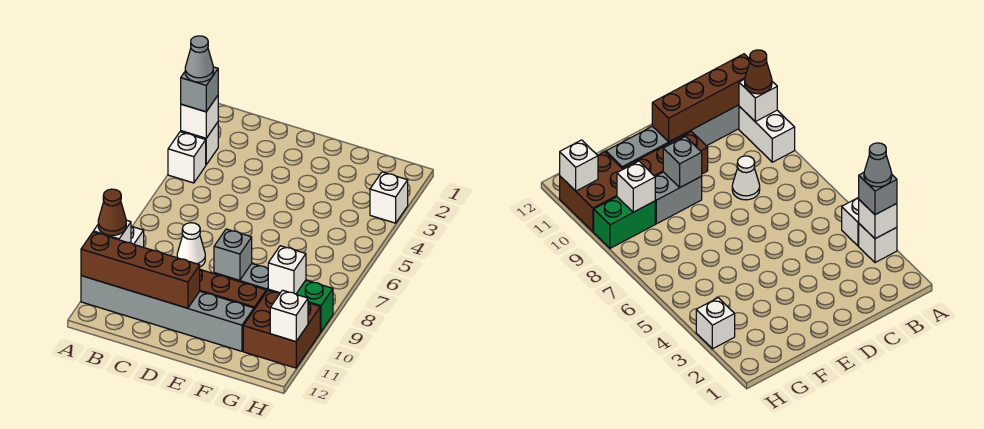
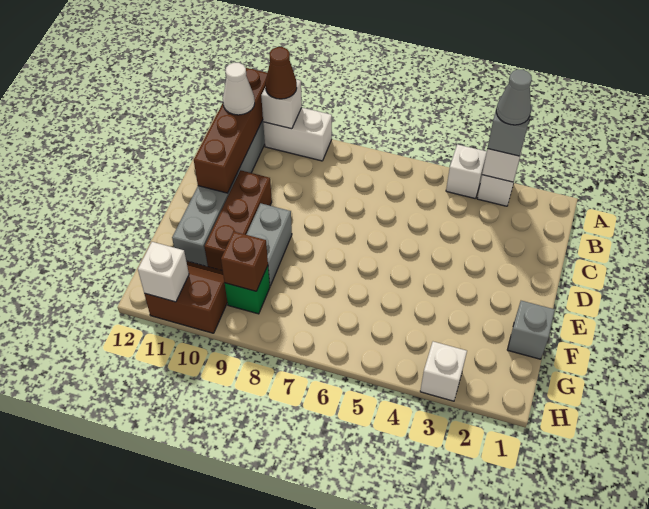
white cone C8 level 1 -> white cone B11 level 3
grey brick E9 level 2 -> grey brick F1 level 1
green brick G9:H9 level 1 -> green brick G9 level 1
white brick G9 level 2 -> brown brick G9 level 2
brown brick G10:H11 level 1 -> brown slope G10:H11 level 1 top H

